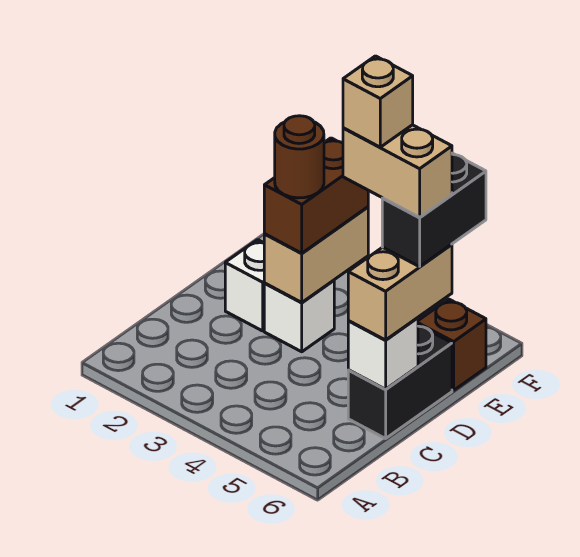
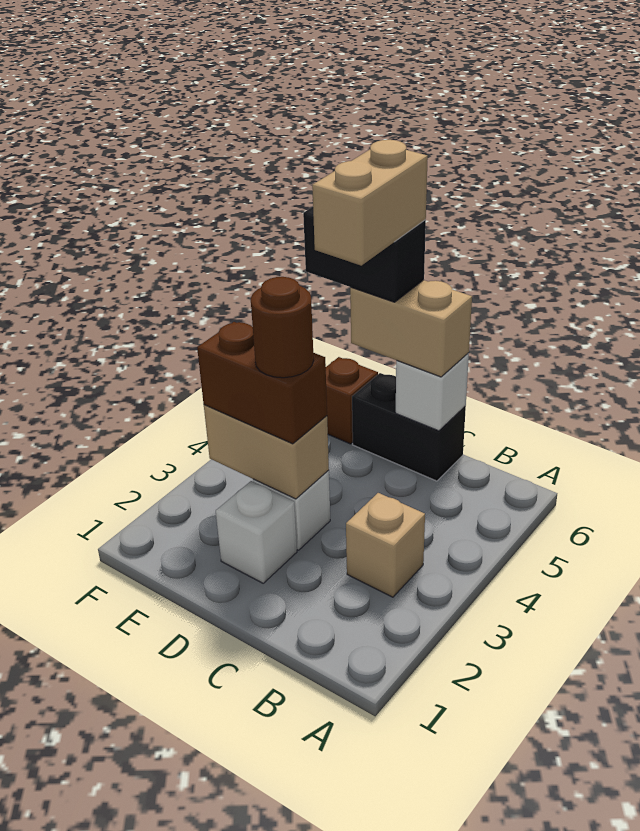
tan brick D5 level 6 -> tan brick B3 level 1

